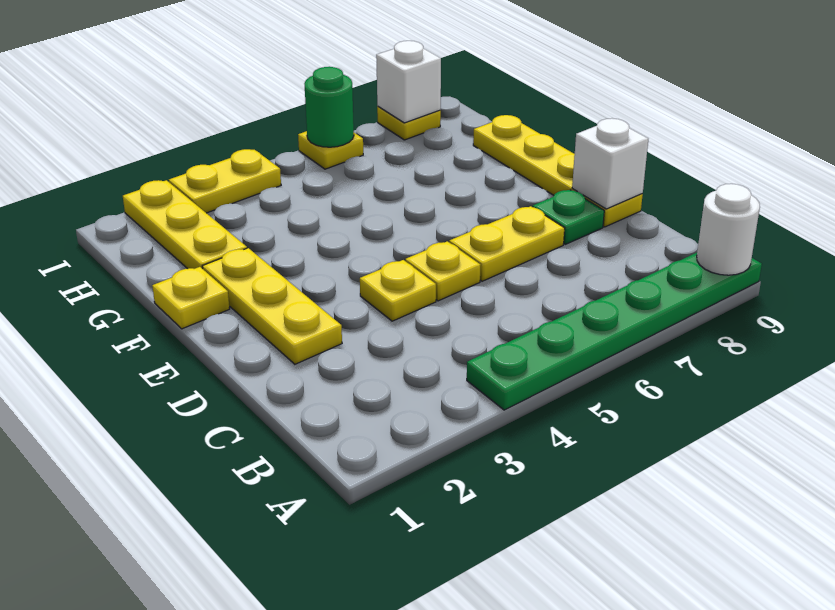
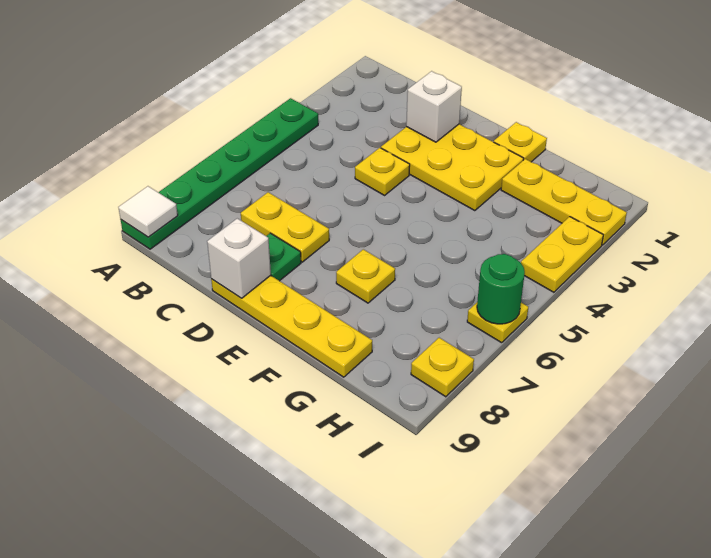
white round brick A9 level 2 -> white tile A9 level 2
yellow plate D2:F2 level 1 -> yellow plate D2:F3 level 1
yellow plate D5 level 1 -> yellow plate F7 level 1
yellow plate D6:D7 level 1 -> yellow plate C7:D7 level 1
white brick I8 level 2 -> white brick D2 level 2

